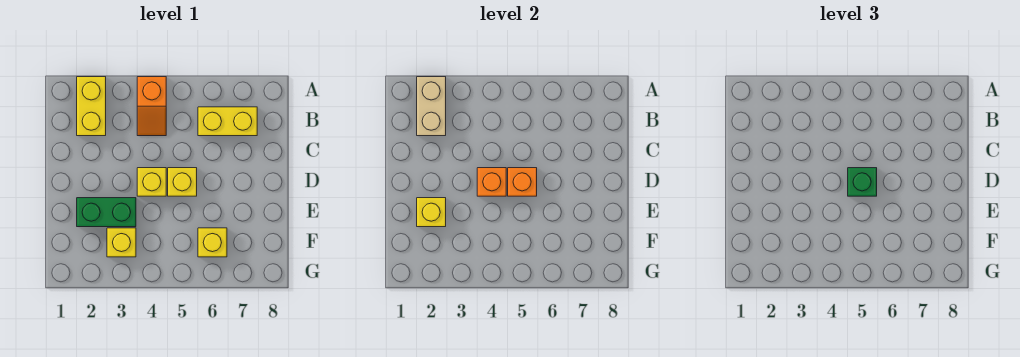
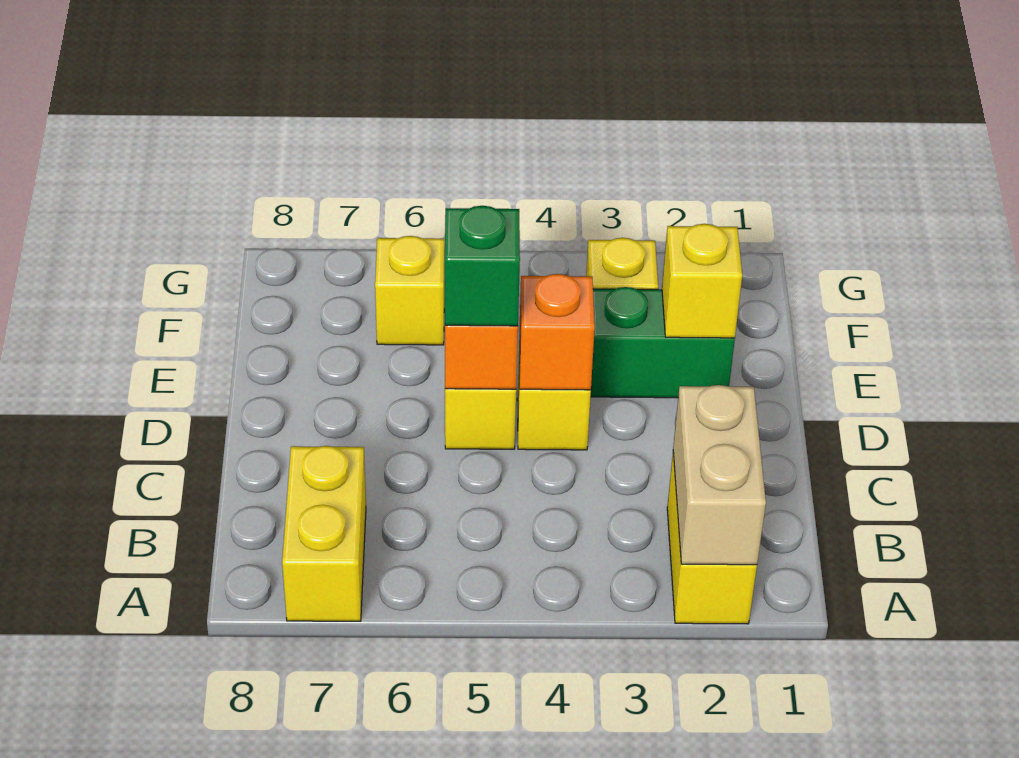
orange slope A4:B4 level 1 top A -> none
yellow brick B6:B7 level 1 -> yellow brick A7:B7 level 1

